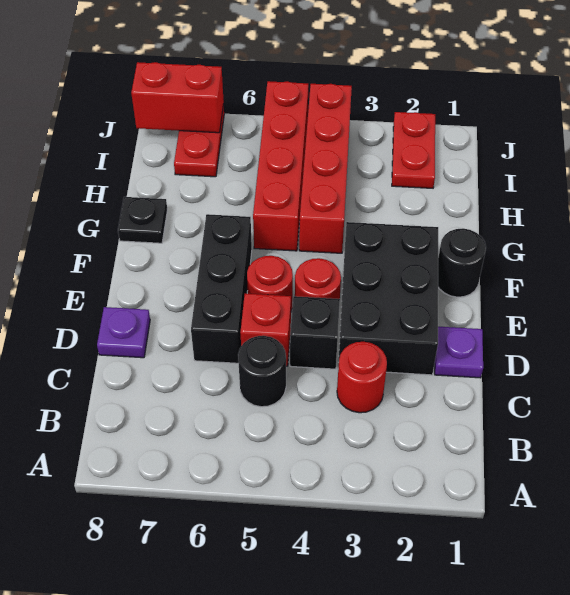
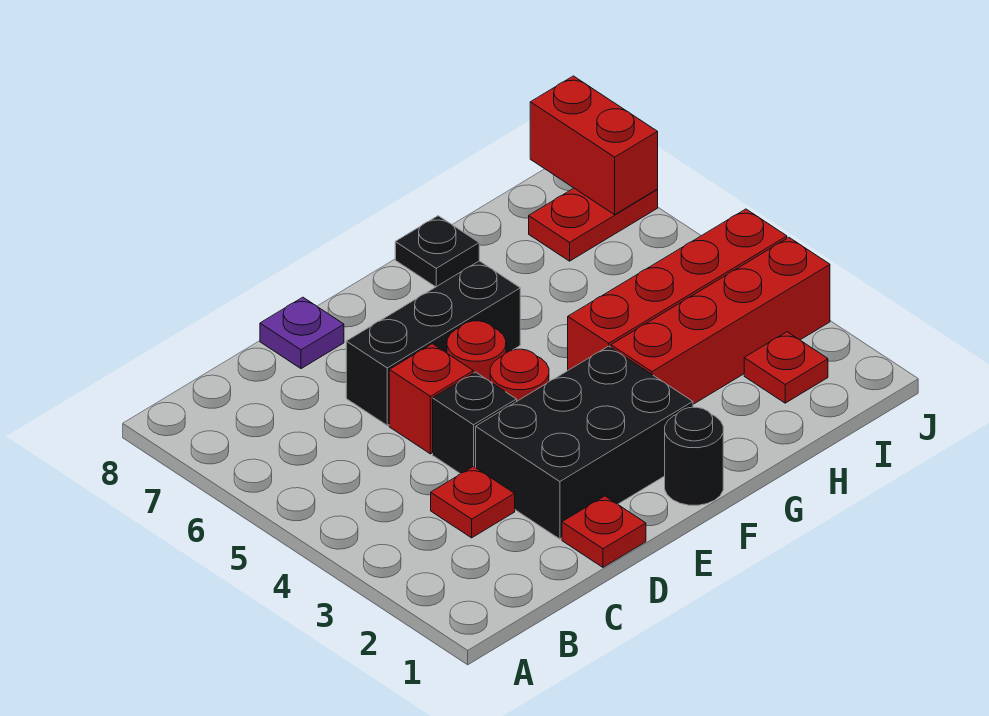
red round brick C3 level 1 -> red plate C3 level 1
black round brick C5 level 1 -> none
purple plate D1 level 1 -> red plate D1 level 1
red brick G5:J5 level 1 -> red brick G3:J3 level 1
red plate I2:J2 level 1 -> red plate I2 level 1

